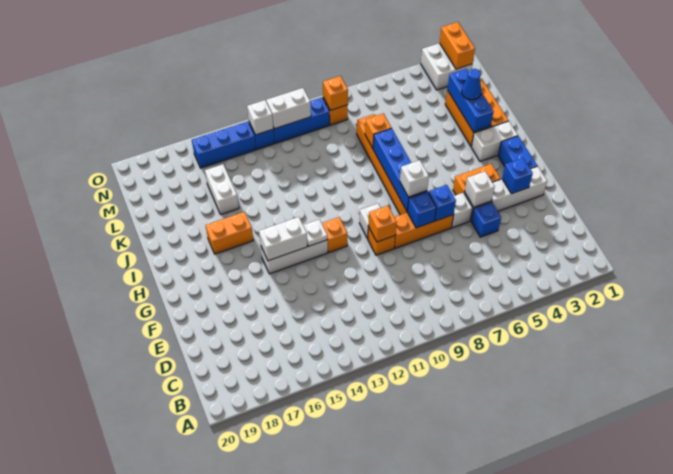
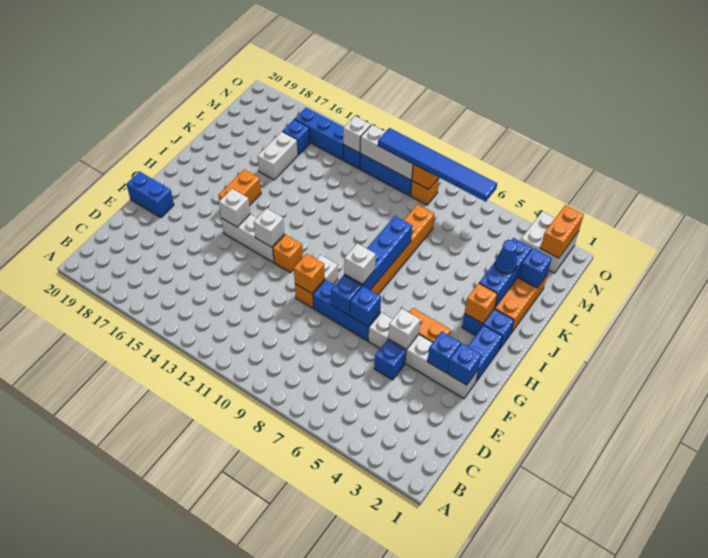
none -> blue brick F2 level 2
orange brick F7:F9 level 1 -> blue brick F7:F9 level 1
none -> blue brick F19:F20 level 1
white plate G13 level 2 -> white brick G13 level 2
white brick G14:G15 level 2 -> white brick G15 level 2
white brick I2:I3 level 1 -> blue brick I2:I3 level 1
orange brick I16:I17 level 1 -> orange brick H16:I16 level 1
orange brick K8 level 2 -> orange brick I3 level 2
none -> blue brick L2 level 2
none -> blue brick M16 level 1
none -> blue tile N6:N11 level 3
white brick N11:N12 level 2 -> white brick N10:N12 level 2

